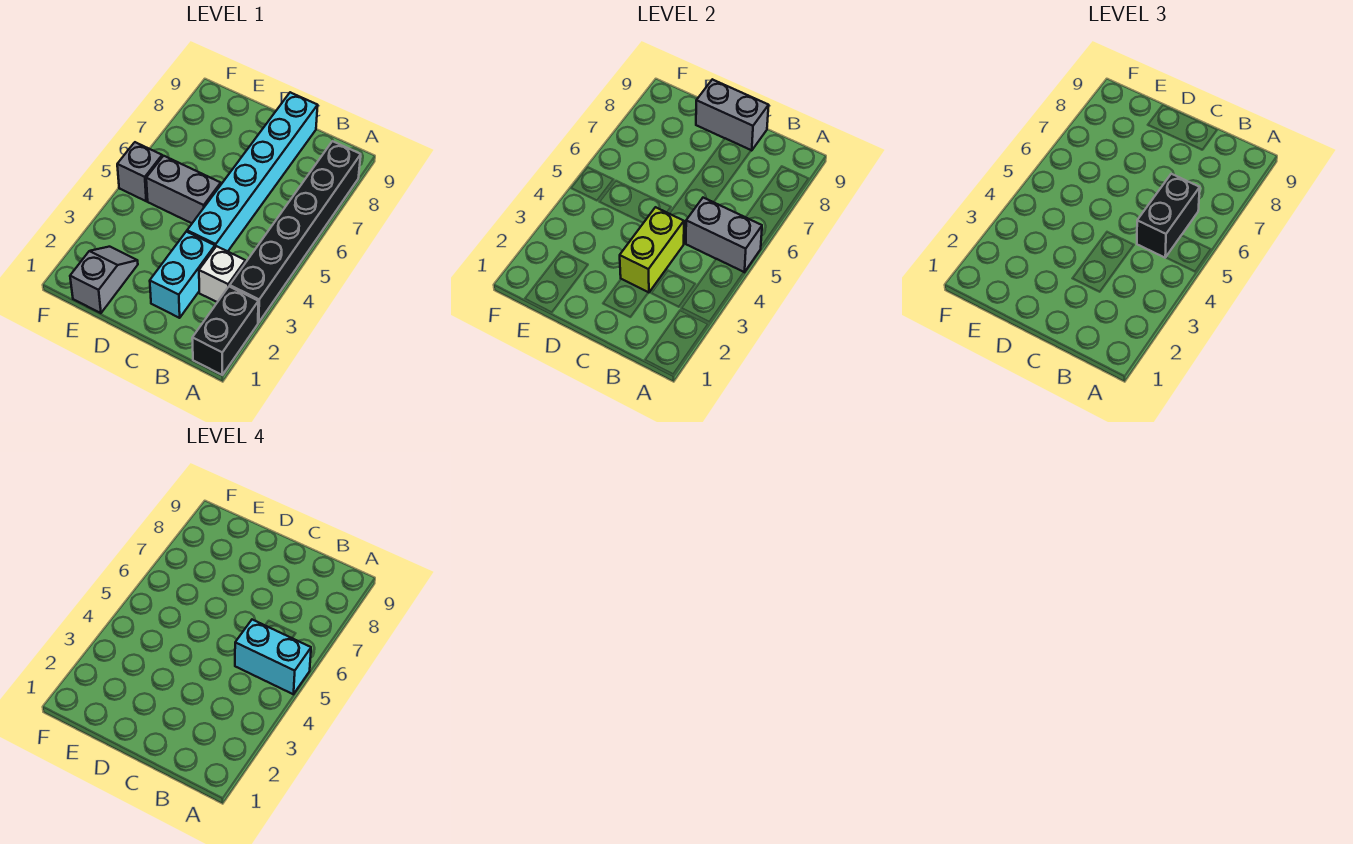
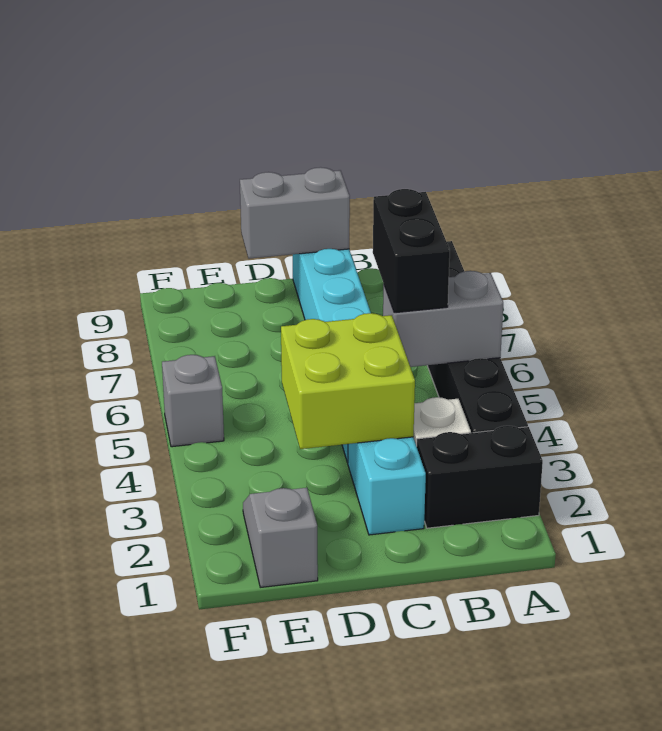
black brick A1:A2 level 1 -> black brick A2:B2 level 1
cyan brick A5:B5 level 4 -> none
lime brick C3:C4 level 2 -> lime brick C3:D4 level 2
grey brick D5:E5 level 1 -> none

